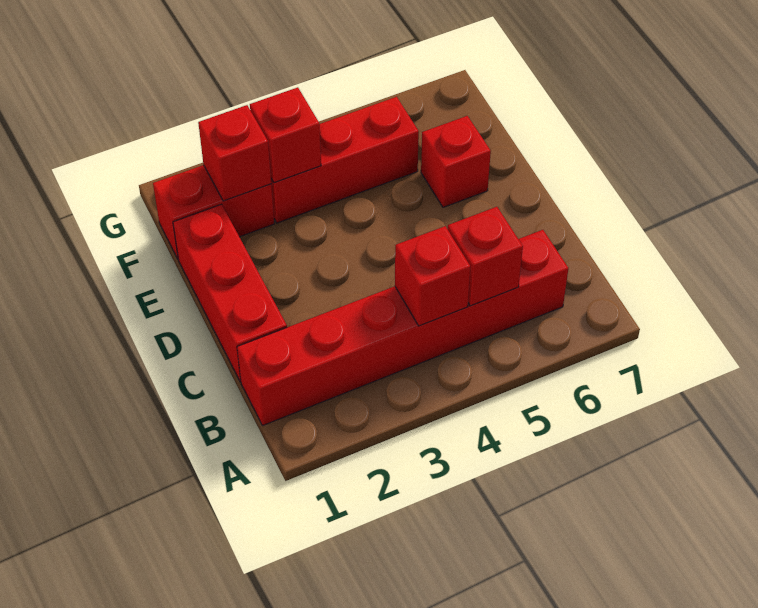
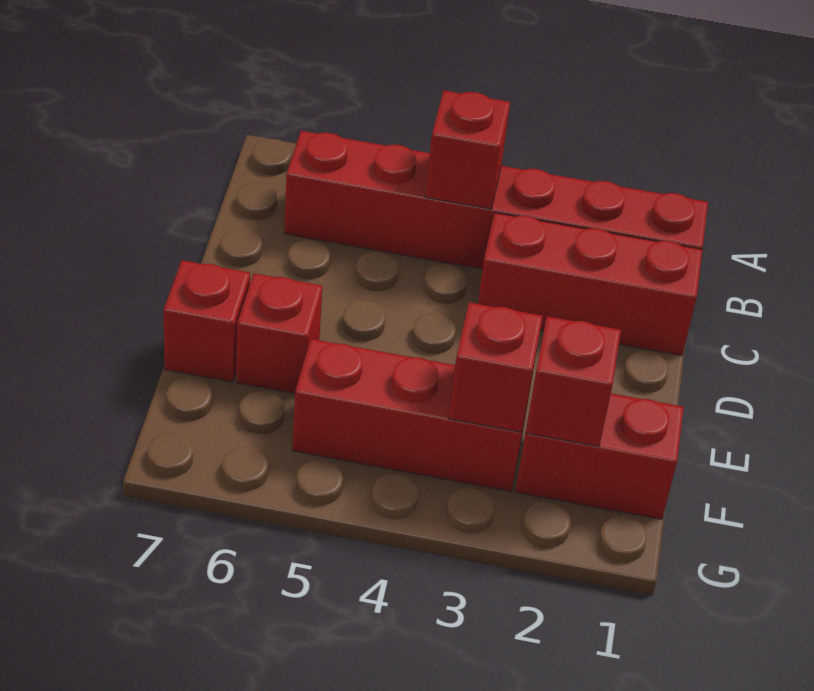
red brick B5 level 2 -> red brick E7 level 1
red brick C1:E1 level 1 -> red brick C1:C3 level 1

